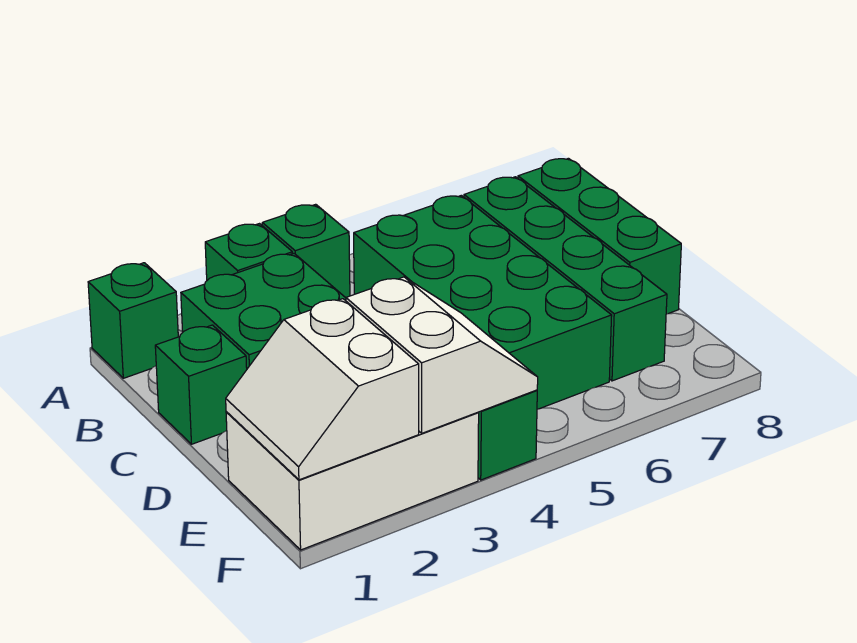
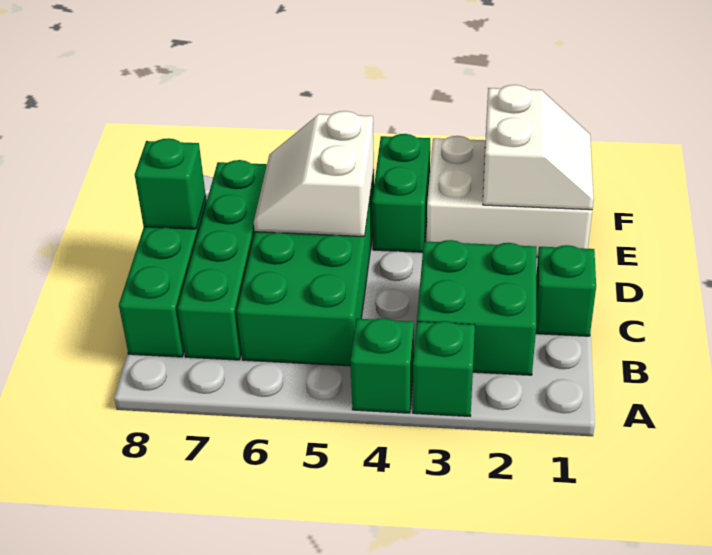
green brick A1 level 1 -> green brick D8 level 2
white slope E3:F4 level 2 top 3 -> white slope D5:E6 level 2 top 5

